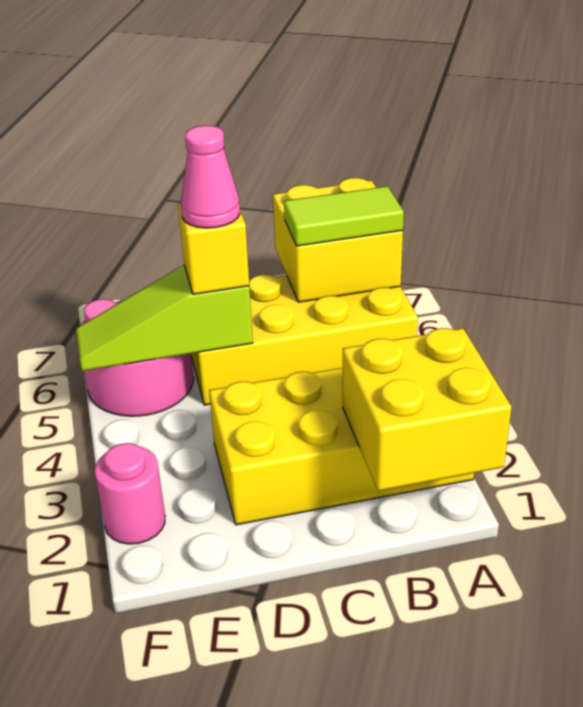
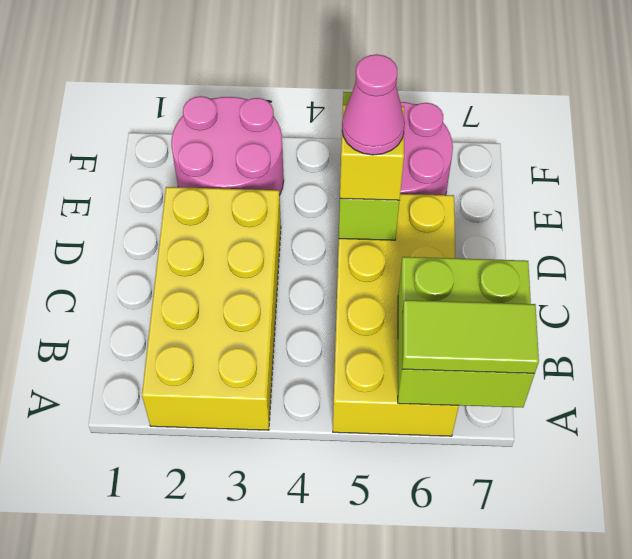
yellow brick A1:B2 level 2 -> none
yellow brick A6:B7 level 2 -> lime brick A6:B7 level 2
lime tile A6:B6 level 3 -> lime tile A6:A7 level 3
pink round brick F2 level 1 -> pink round brick E2:F3 level 1

